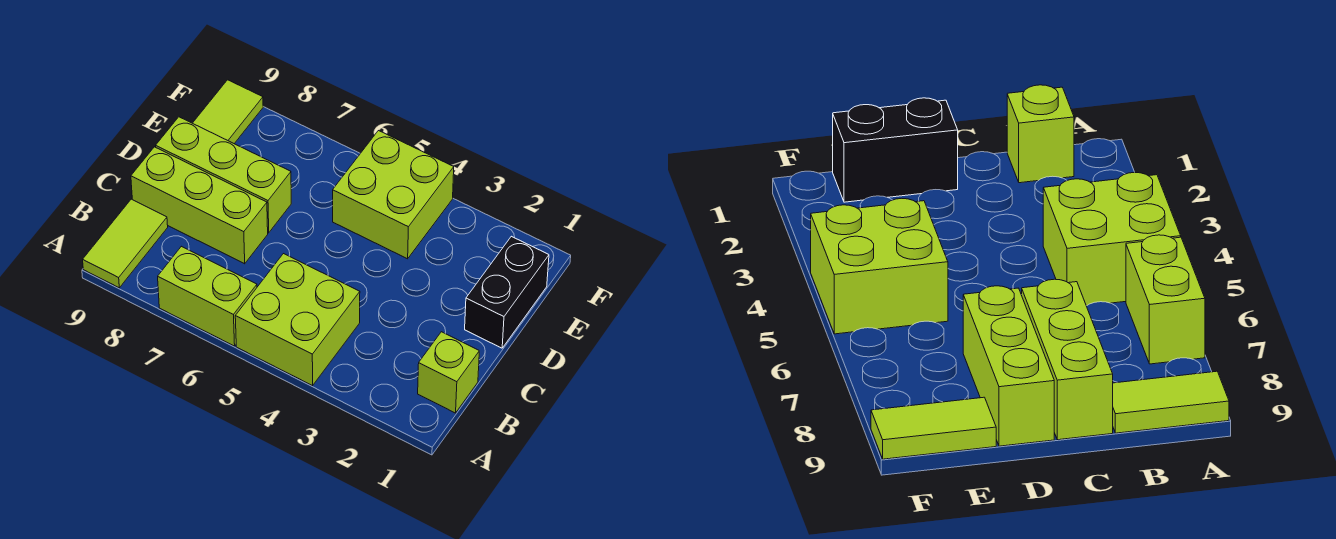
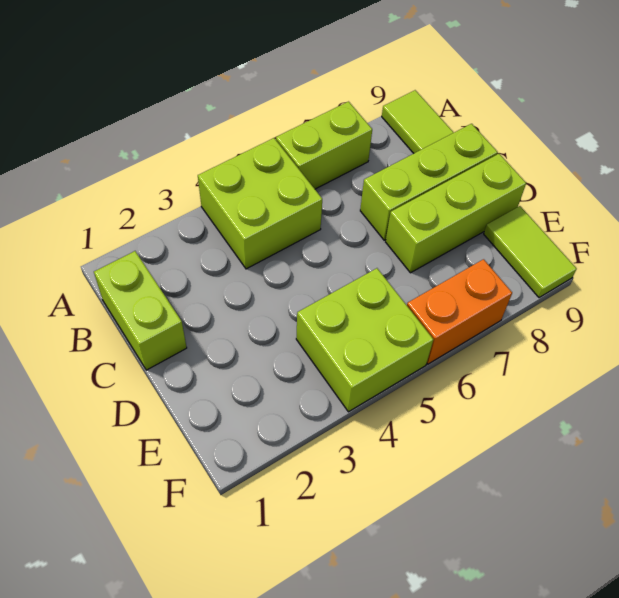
lime brick B1 level 1 -> lime brick B1:C1 level 1
black brick D1:E1 level 1 -> none
none -> orange brick F6:F7 level 1

